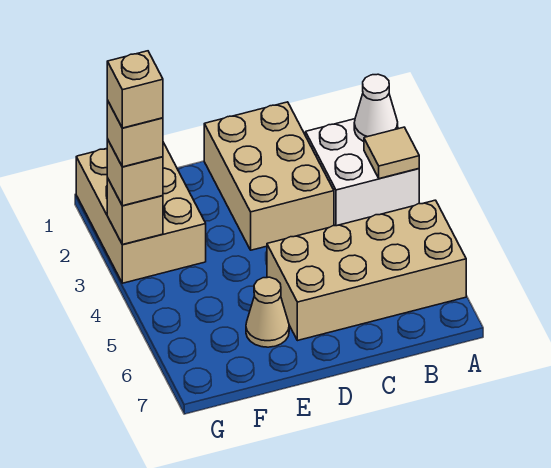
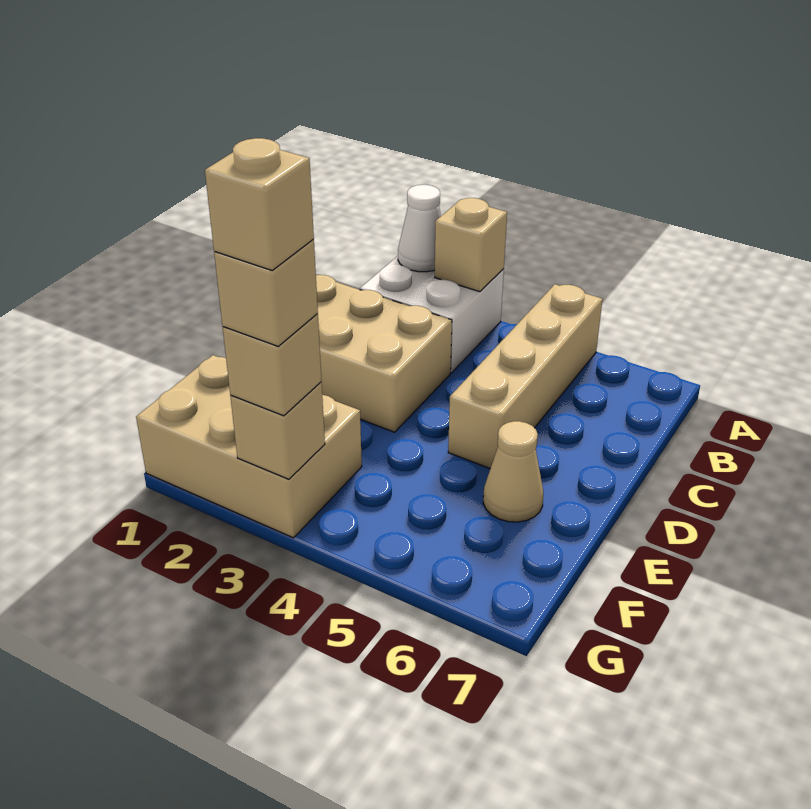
tan tile A3 level 2 -> tan brick A3 level 2
tan brick A5:D6 level 1 -> tan brick A5:D5 level 1

